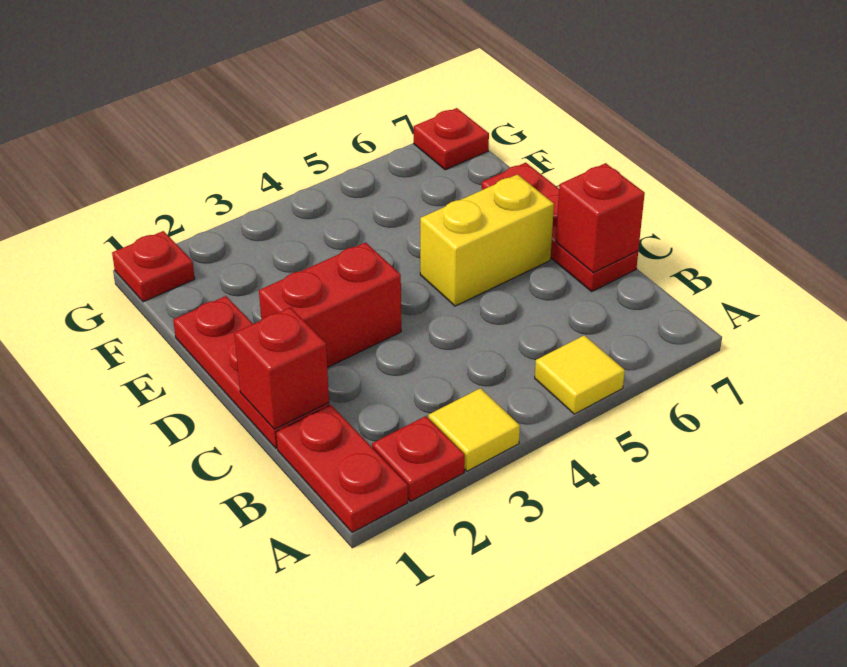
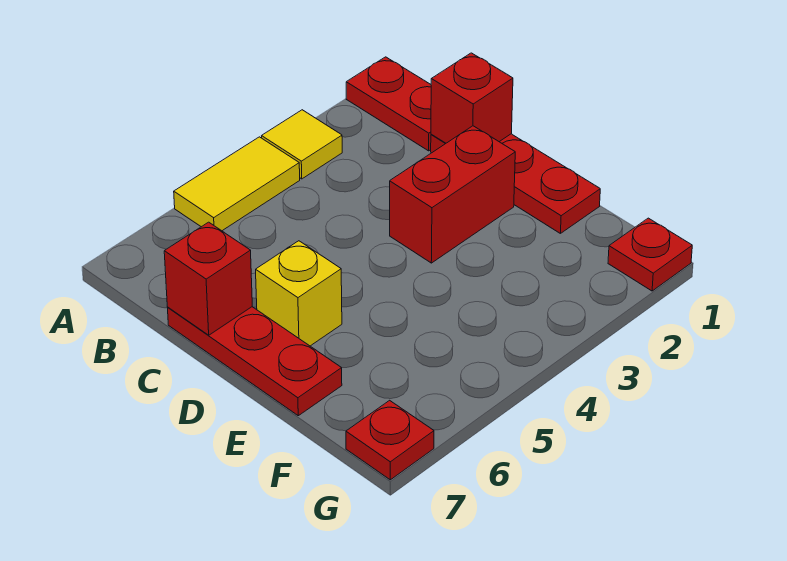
red plate A2 level 1 -> none
yellow tile A5 level 1 -> yellow tile A4:A5 level 1
yellow brick D5:D6 level 1 -> yellow brick D6 level 1

